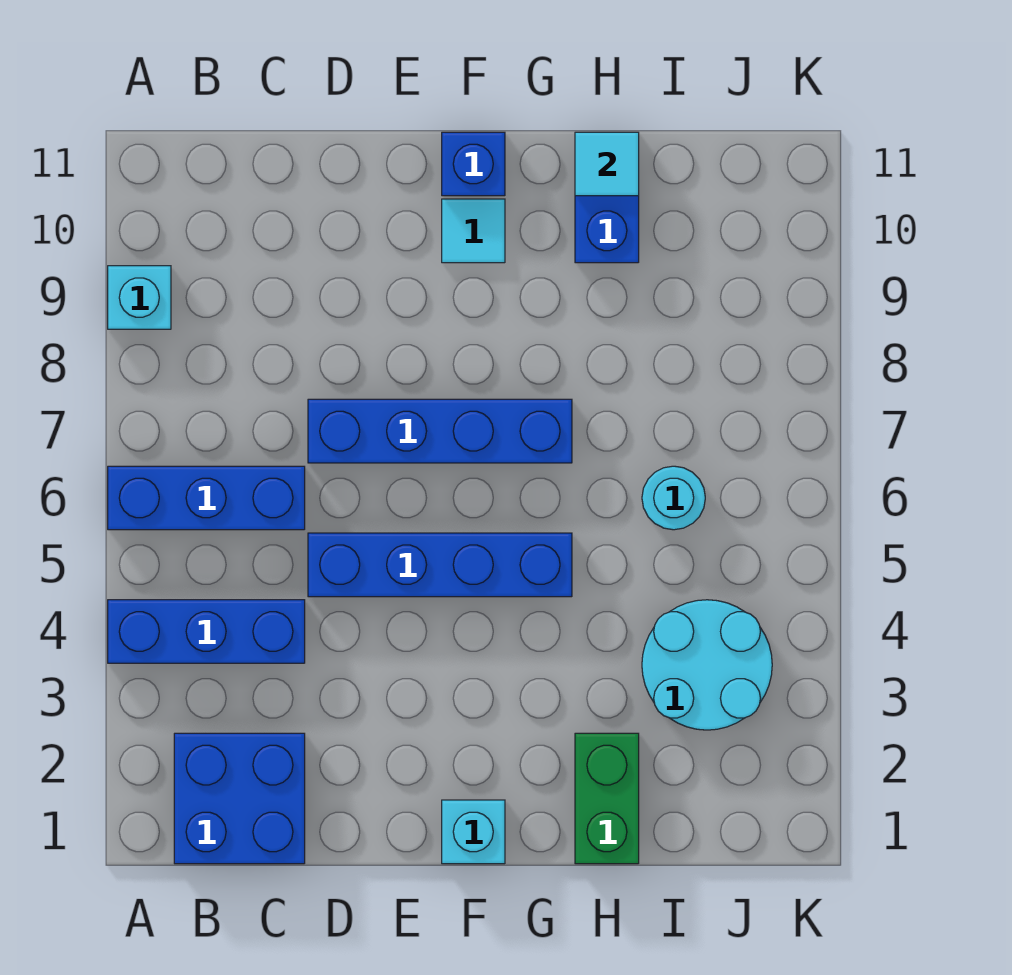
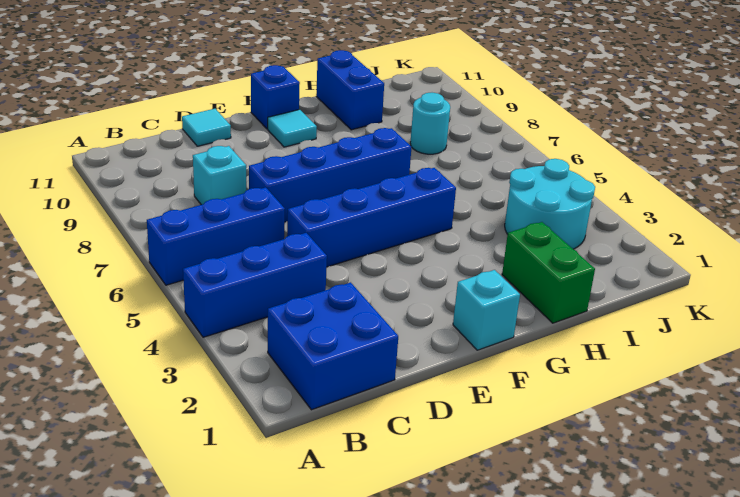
cyan brick A9 level 1 -> cyan brick C8 level 1
cyan tile H11 level 2 -> cyan tile D11 level 1
cyan round brick I6 level 1 -> cyan round brick I8 level 1

